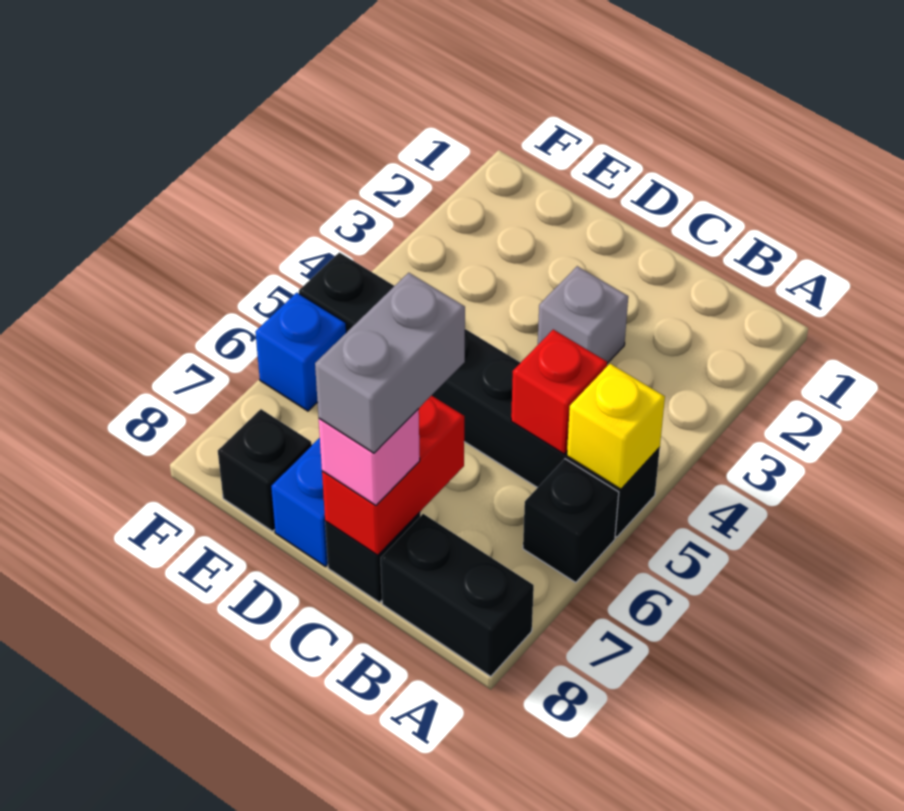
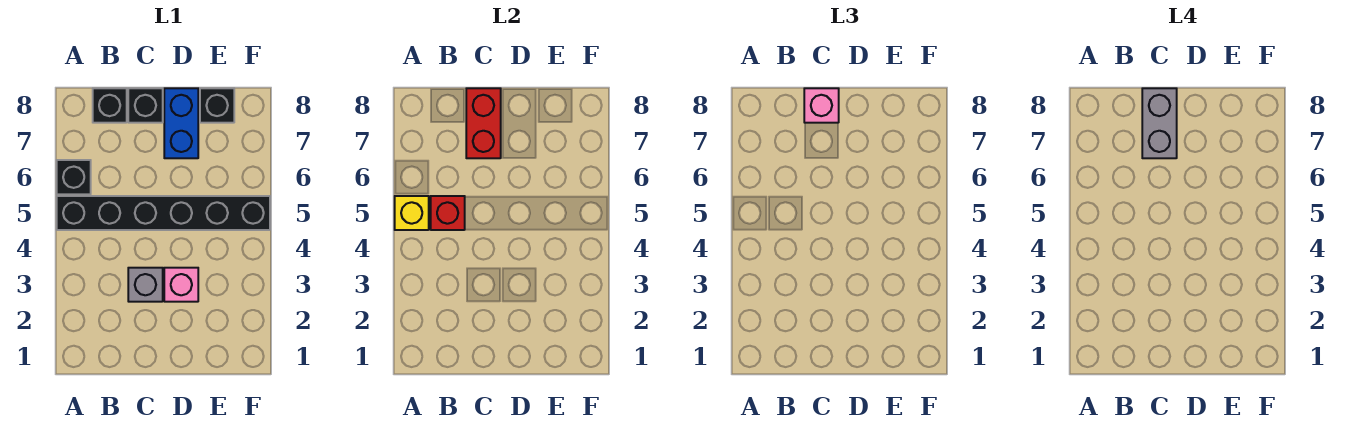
black brick A8:B8 level 1 -> black brick B8 level 1
none -> pink brick D3 level 1
blue brick F6 level 1 -> none

